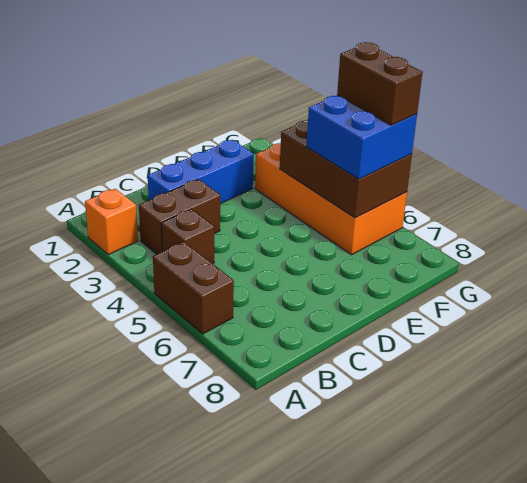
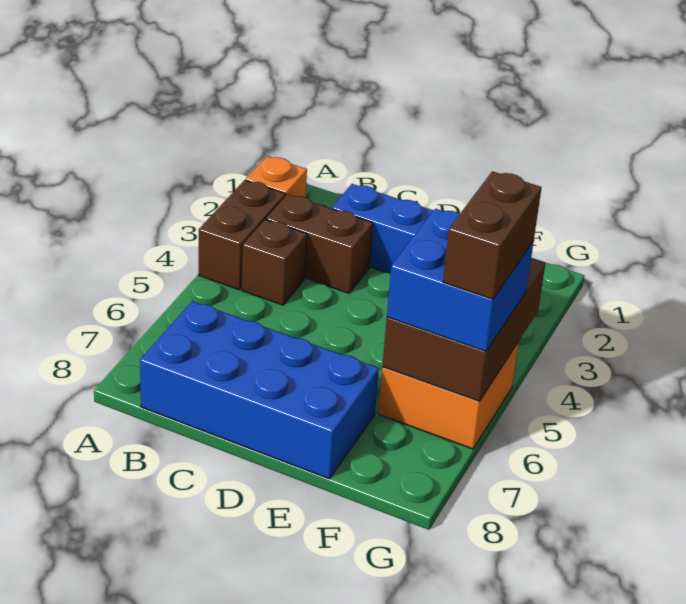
brown brick A5:A6 level 1 -> brown brick A3:A4 level 1
none -> blue brick B7:E8 level 1
orange brick F3:G6 level 1 -> orange brick F5:G6 level 1

